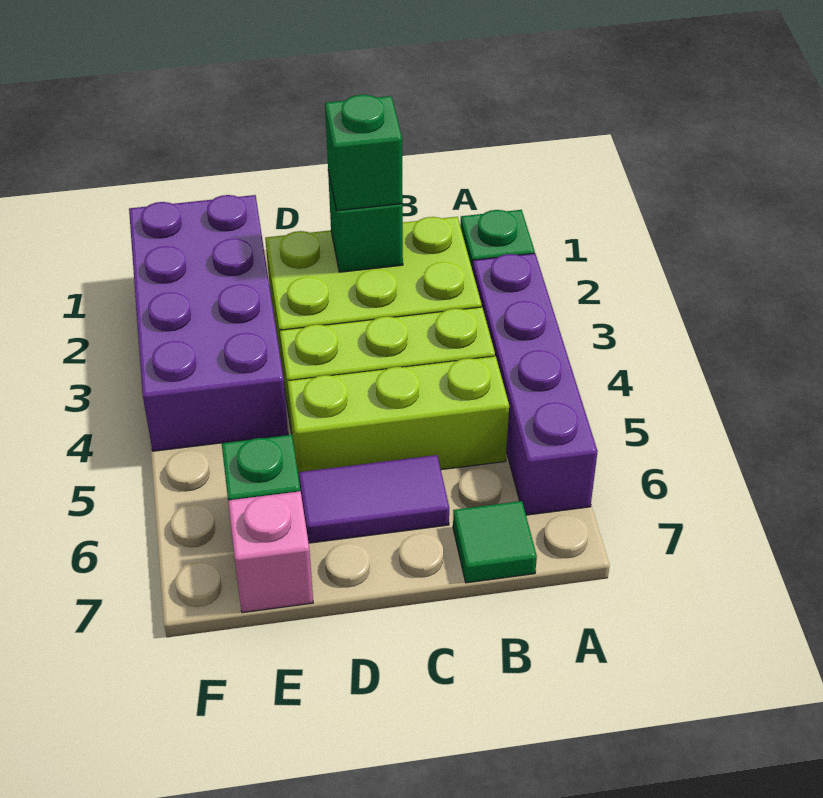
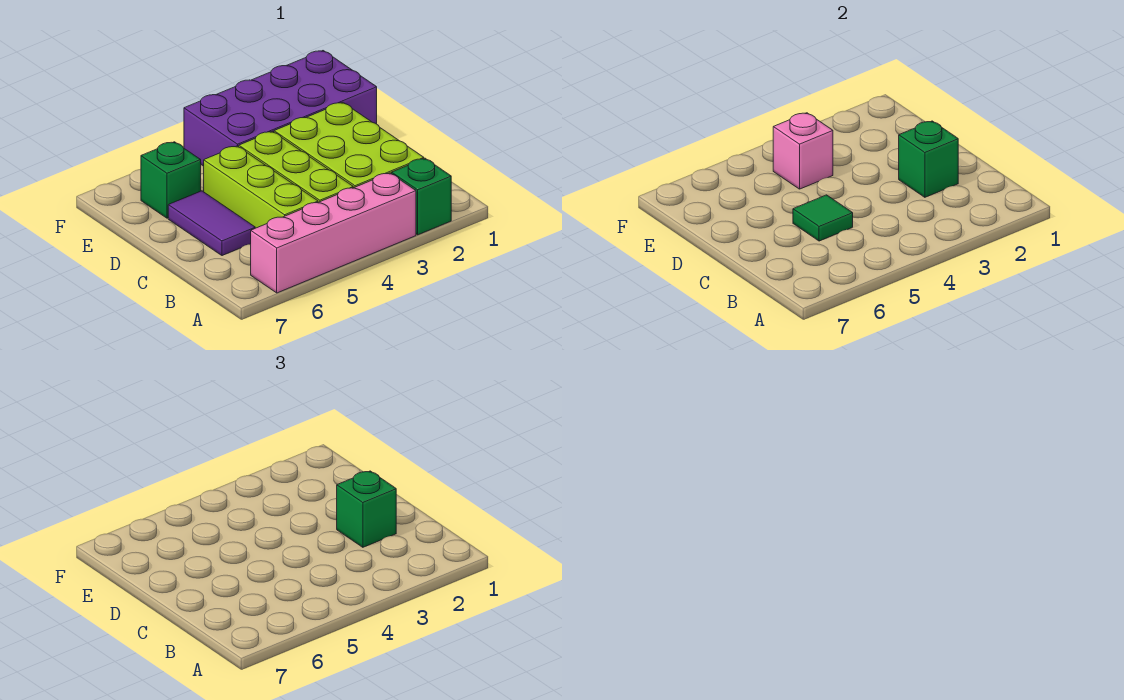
purple brick A3:A6 level 1 -> pink brick A3:A6 level 1
green tile B7 level 1 -> green tile C5 level 2
pink brick E7 level 1 -> pink brick E4 level 2

